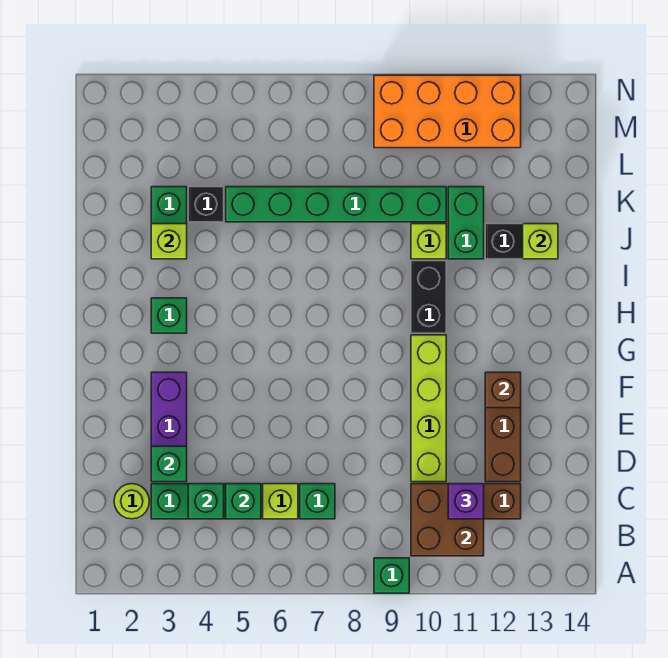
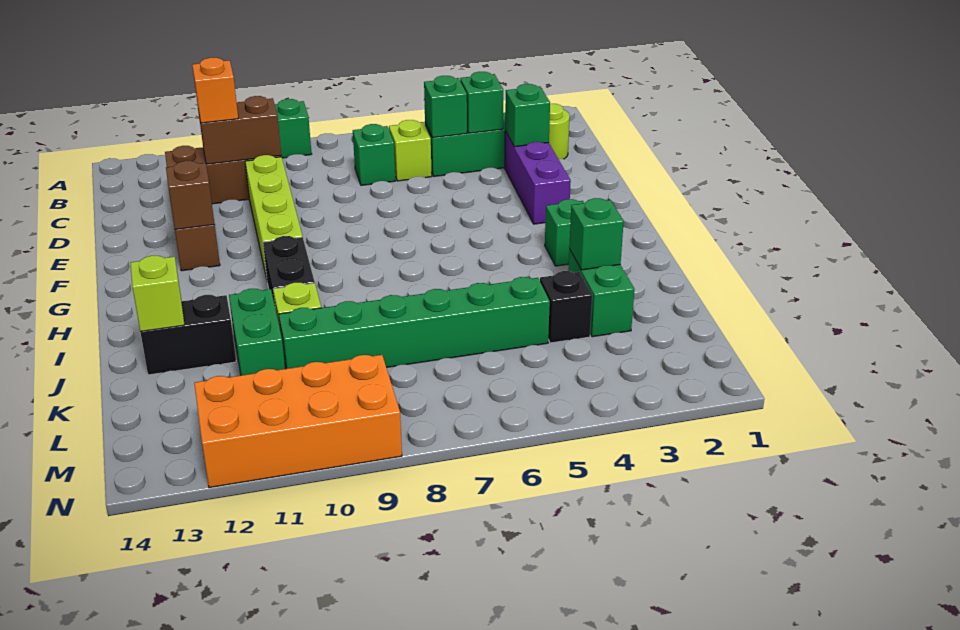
brown brick B10:C11 level 2 -> brown brick C10:C11 level 2
purple brick C11 level 3 -> orange brick C11 level 3
lime brick J3 level 2 -> green brick J3 level 2

